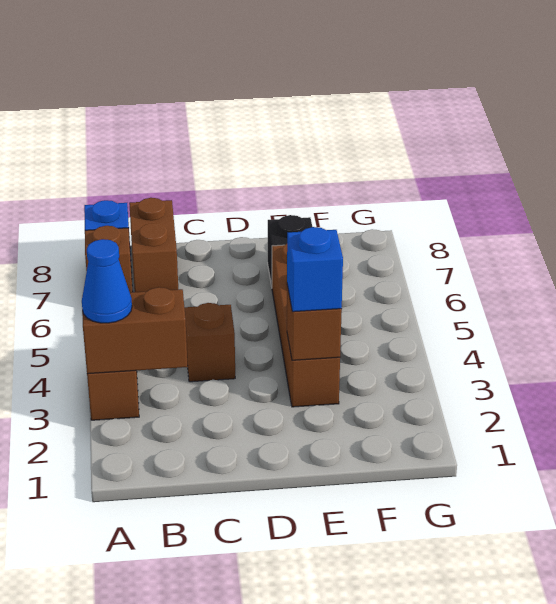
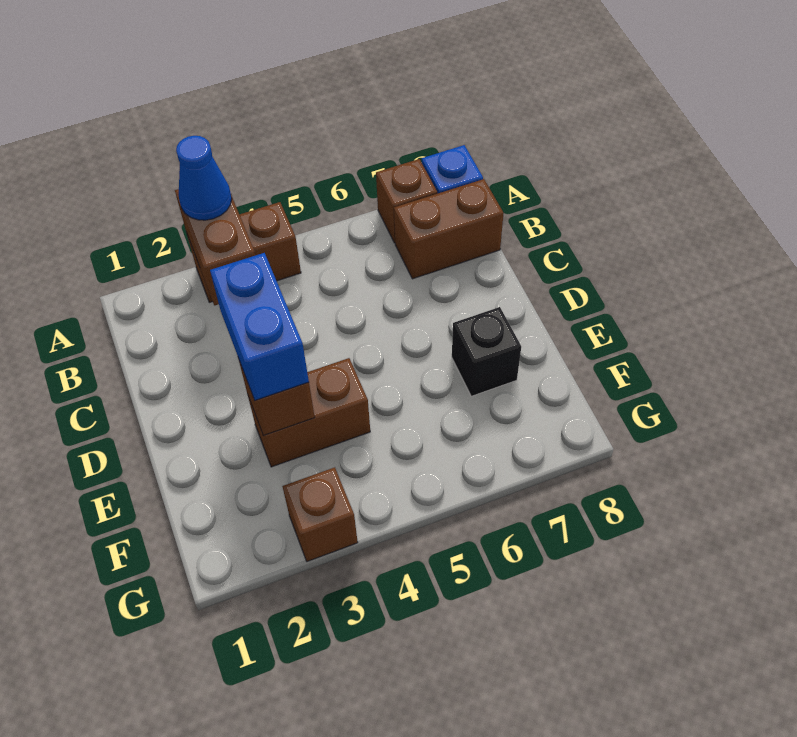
brown brick C4 level 1 -> brown brick G3 level 1
brown brick E3:E6 level 1 -> brown brick E3:E4 level 1
blue brick E3 level 3 -> blue brick D3:E3 level 3

